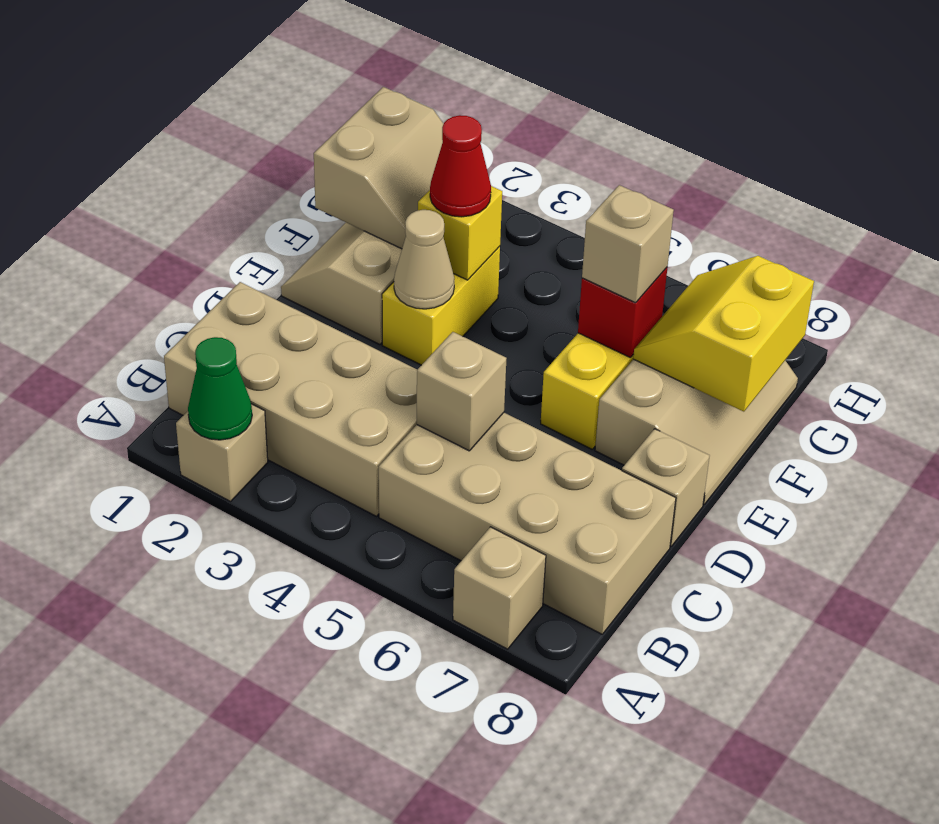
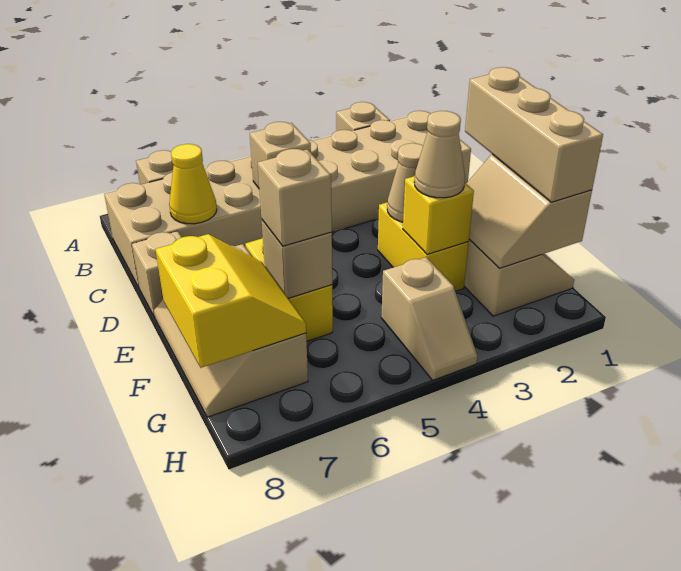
green cone A2 level 2 -> none
none -> yellow cone C7 level 2
none -> tan brick E1:G1 level 3
red cone F3 level 3 -> tan cone F3 level 3
red brick F6 level 2 -> tan brick F6 level 2
none -> tan slope G4:H4 level 1 top G

